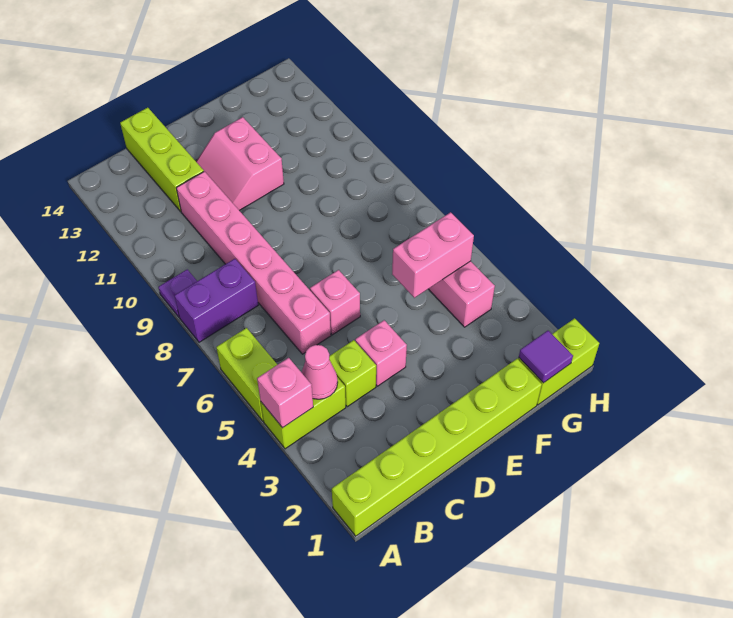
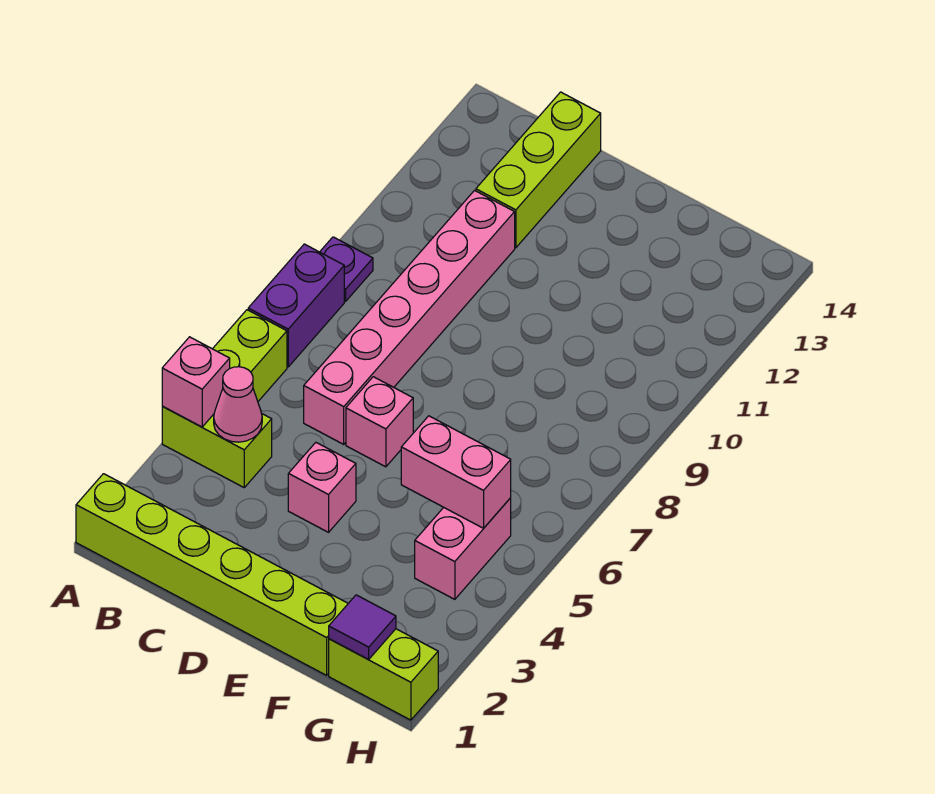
purple brick A8:B8 level 1 -> purple brick A7:A8 level 1
lime brick C4 level 1 -> none
pink slope D11:E12 level 1 top E -> none

